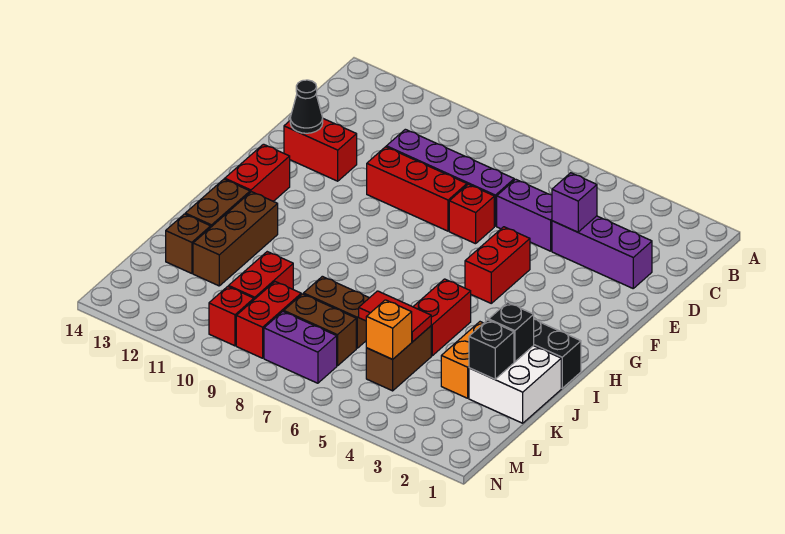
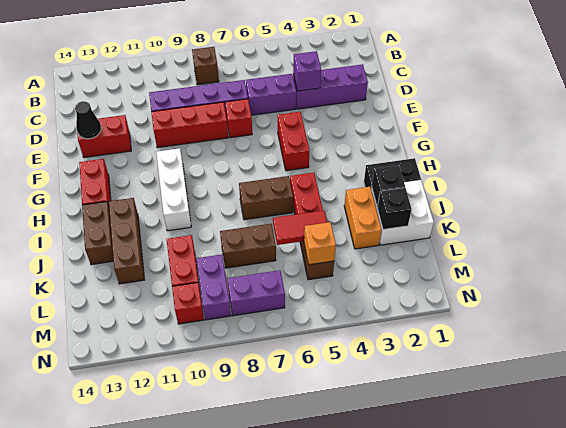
none -> white brick G10:I10 level 1
brown brick K13 level 1 -> brown brick B8 level 1
brown brick L7:L8 level 1 -> brown brick I6:I7 level 1
red brick L9:M9 level 1 -> purple brick L9:M9 level 1

